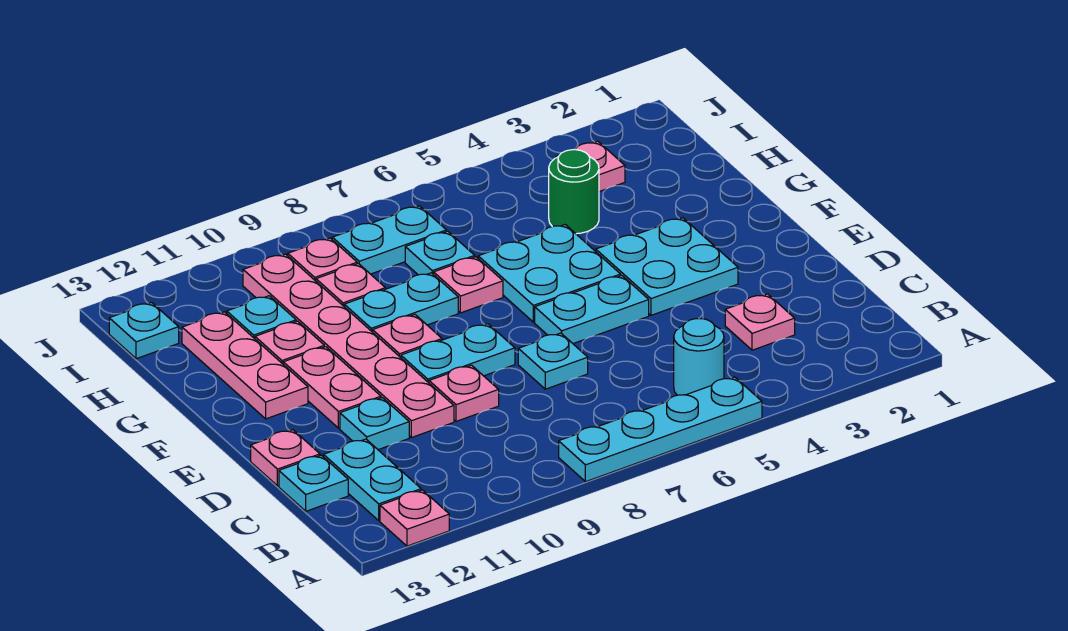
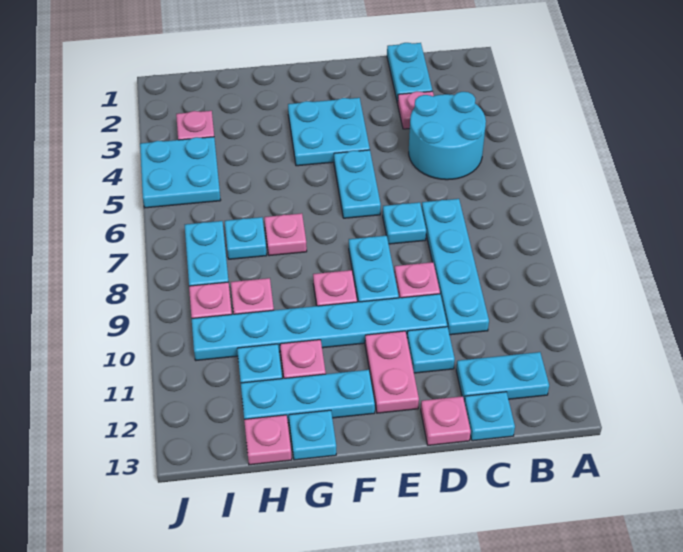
cyan plate A5:A8 level 1 -> cyan plate C7:C10 level 1
pink plate A12 level 1 -> pink plate H13 level 1
cyan round brick B5 level 1 -> cyan round brick B4:C5 level 1
pink plate D10:I10 level 1 -> cyan plate D10:I10 level 1
pink plate E11:F11 level 1 -> pink plate E11:E12 level 1
cyan plate F5:G6 level 1 -> cyan plate I4:J5 level 1
pink plate F12:H12 level 1 -> cyan plate F12:H12 level 1
cyan plate G8:G9 level 1 -> cyan plate C1:C2 level 1
green round brick H4 level 1 -> none
cyan plate I13 level 1 -> cyan plate G13 level 1

